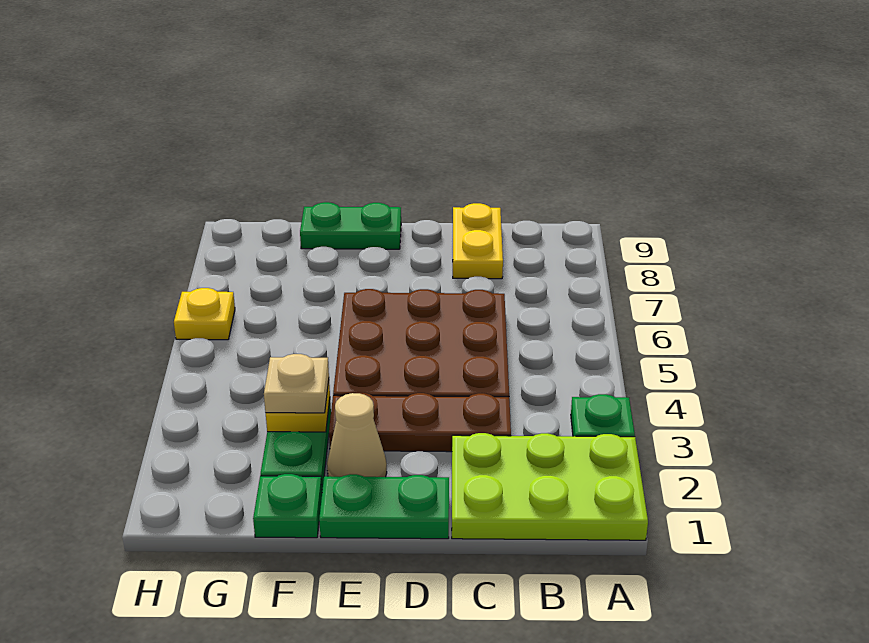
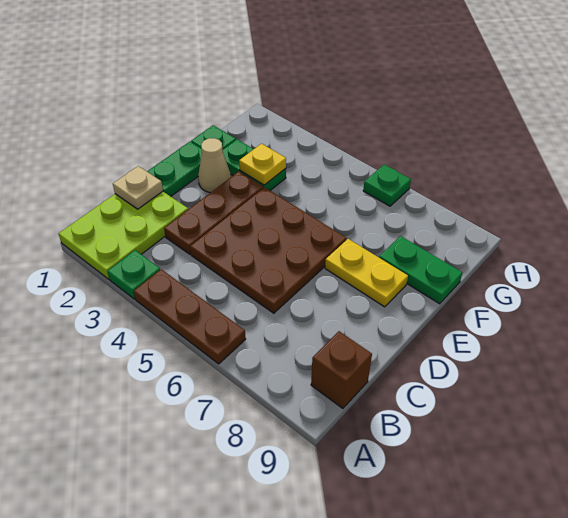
none -> brown plate A4:A6 level 1
none -> brown brick B9 level 1
yellow plate C8:C9 level 1 -> yellow plate E7:E8 level 1
green plate E9:F9 level 1 -> green plate F8:F9 level 1
tan plate F3 level 3 -> tan plate C1 level 2
yellow plate H6 level 1 -> green plate H6 level 1

